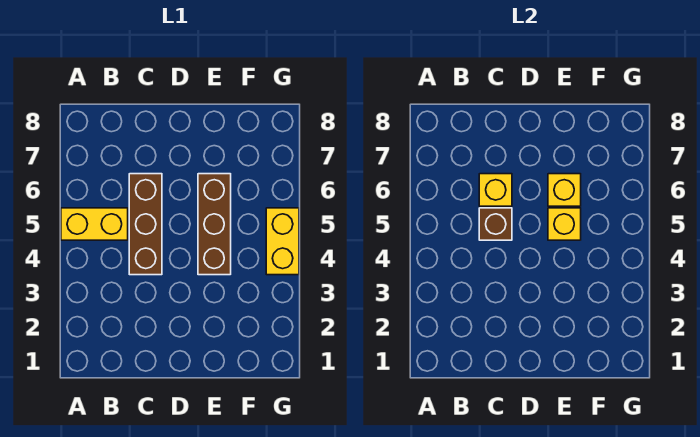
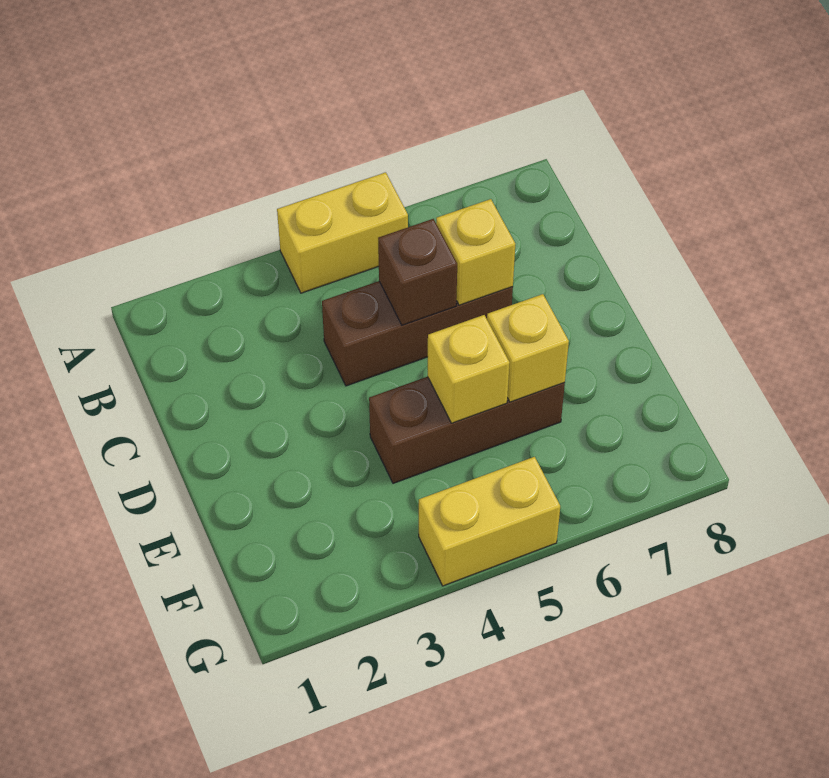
yellow brick A5:B5 level 1 -> yellow brick A4:A5 level 1

